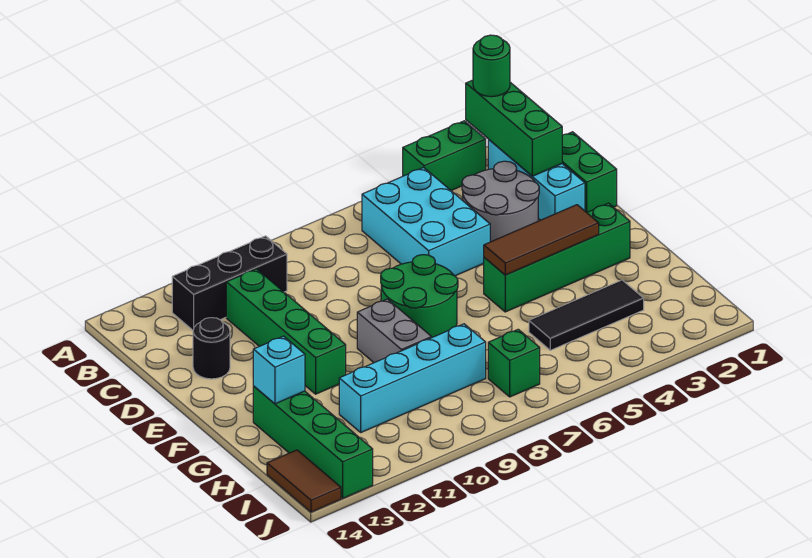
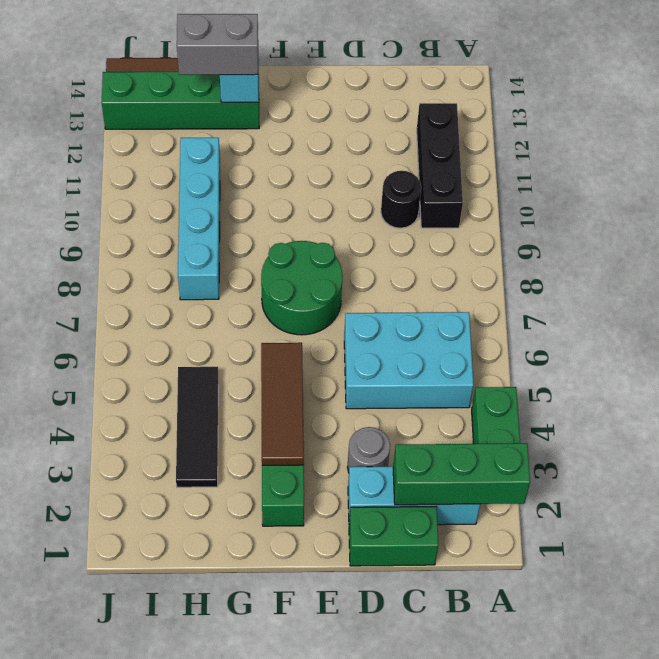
green round brick A2 level 3 -> none
grey round brick C3:D4 level 1 -> grey round brick D3 level 1
green brick C11:F11 level 1 -> none
black round brick D13 level 1 -> black round brick C10 level 1
grey brick F9:G9 level 1 -> grey brick G13:H13 level 3
green brick I7 level 1 -> none

